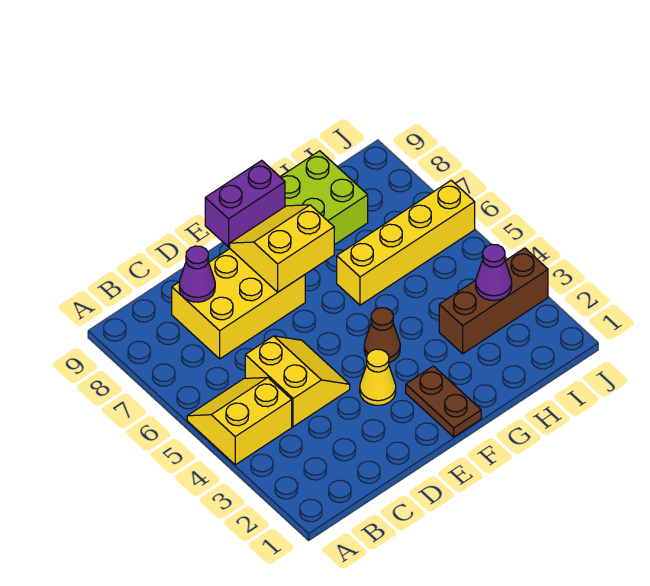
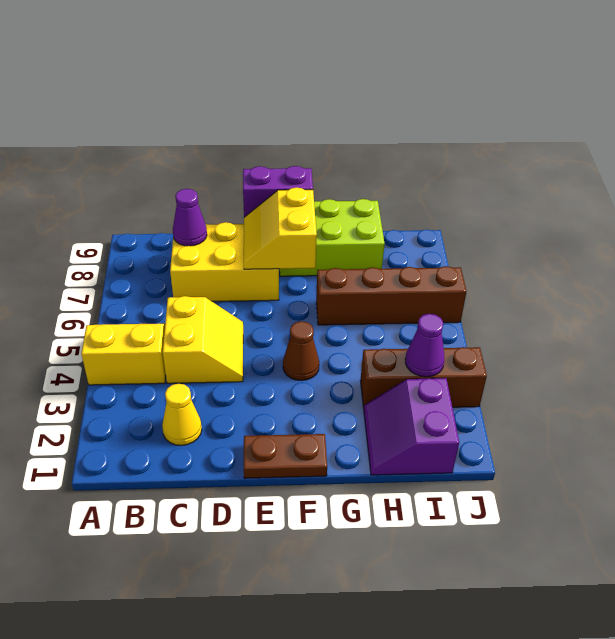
yellow cone E3 level 1 -> yellow cone C2 level 1
yellow slope E7:F8 level 2 top 7 -> yellow slope E7:F8 level 2 top F
brown plate F1:F2 level 1 -> brown plate E1:F1 level 1
yellow brick G6:J6 level 1 -> brown brick G6:J6 level 1
none -> purple slope H1:I2 level 1 top I

